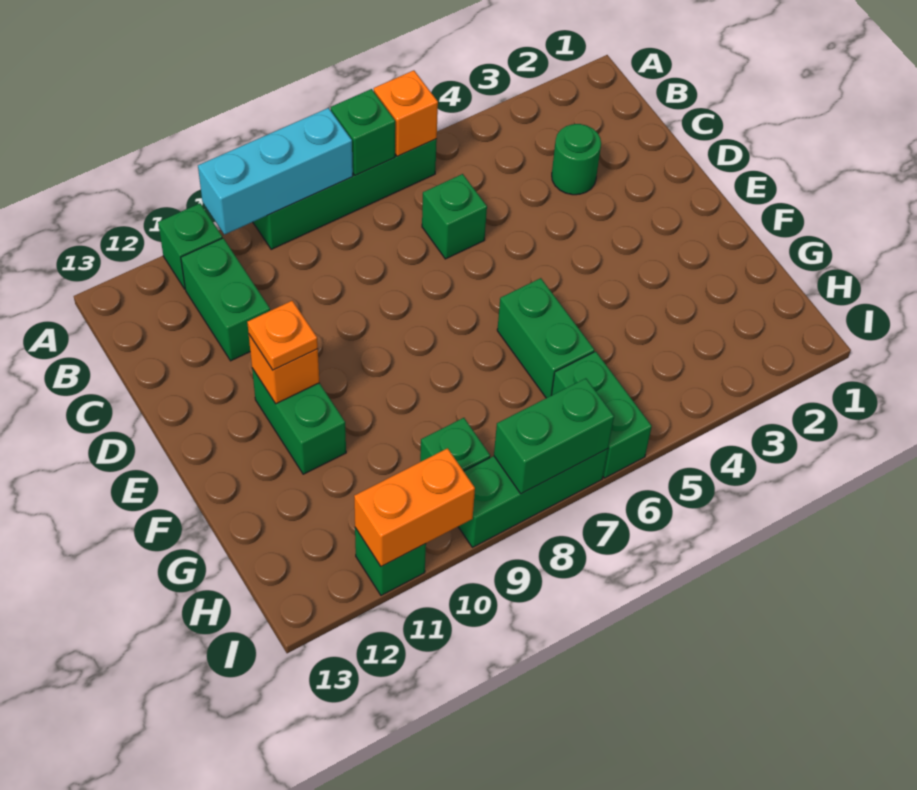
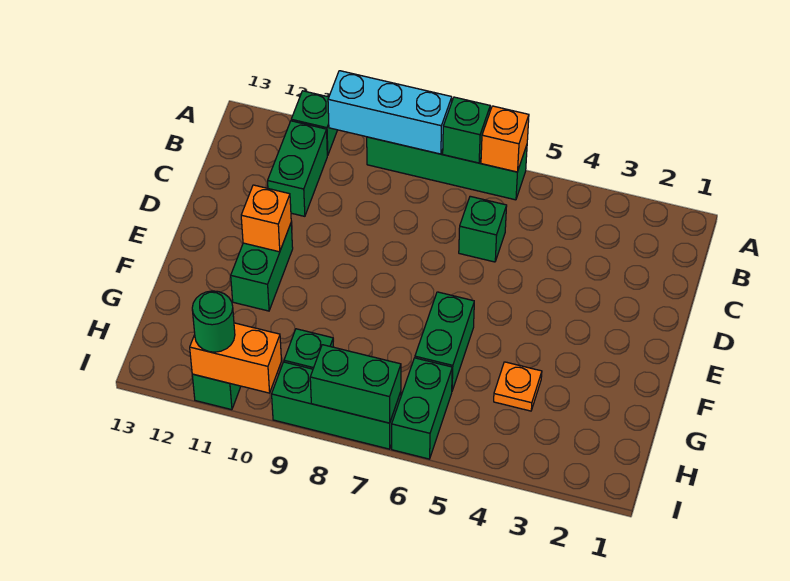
green round brick C3 level 1 -> green round brick I11 level 3
orange plate E11 level 3 -> orange plate G4 level 1

